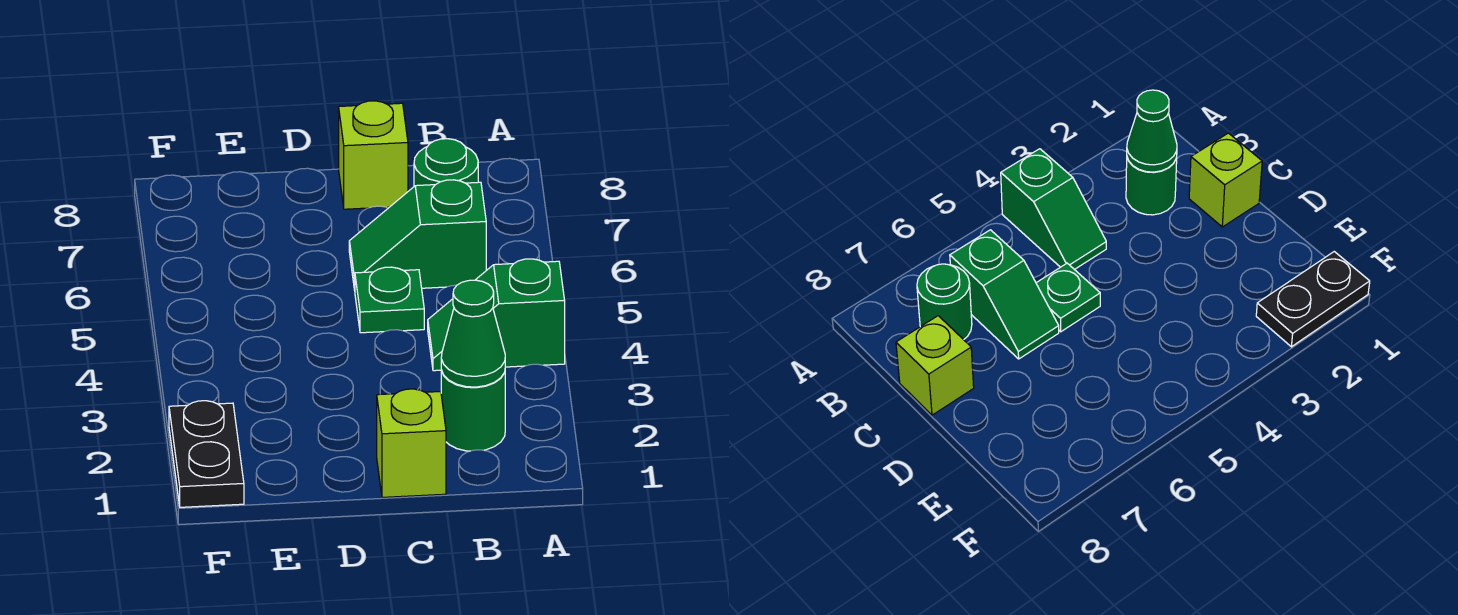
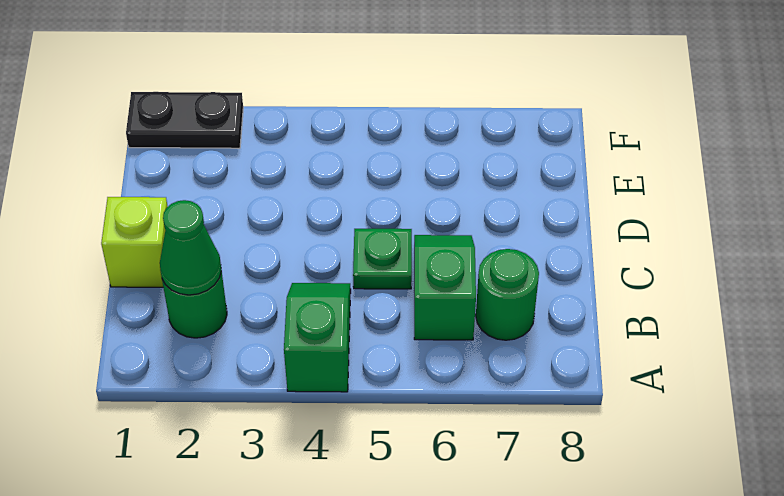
lime brick C8 level 1 -> none

